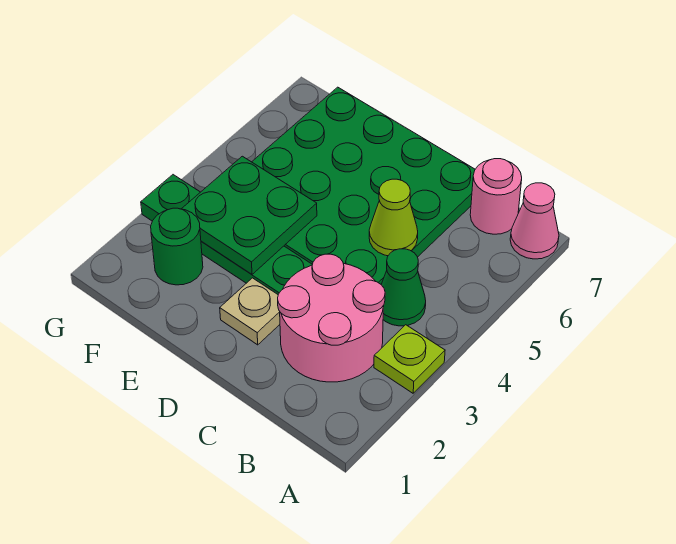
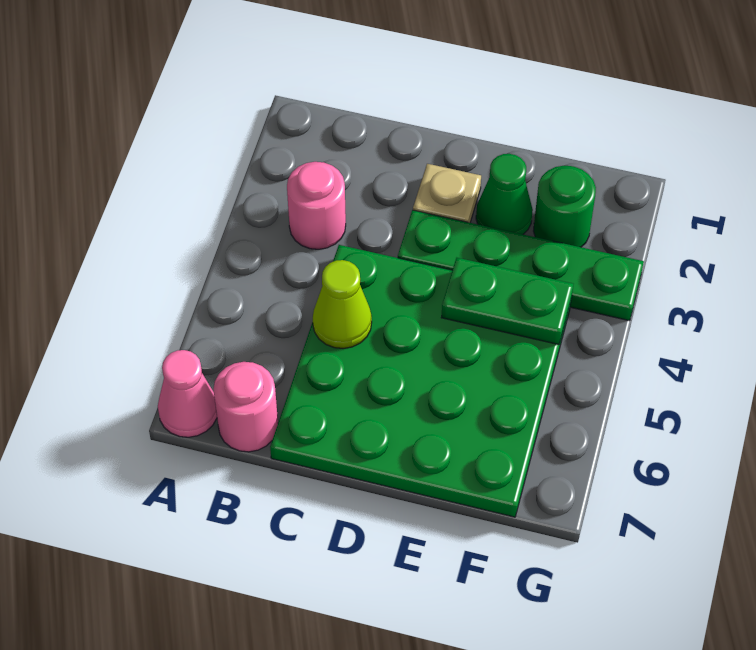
lime plate A3 level 1 -> none
pink round brick B2:C3 level 1 -> pink round brick B3 level 1
green cone B4 level 1 -> green cone E2 level 1
green plate E3:F4 level 2 -> green plate E4:F4 level 2

